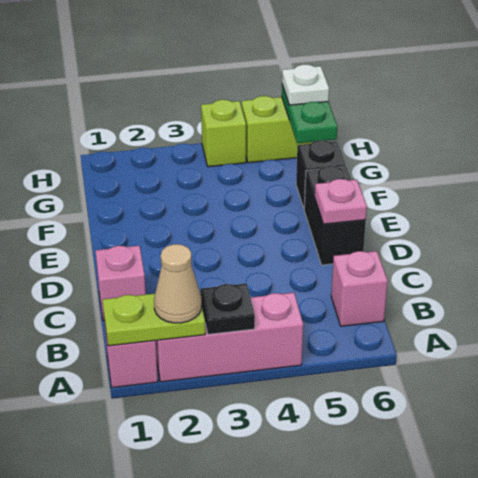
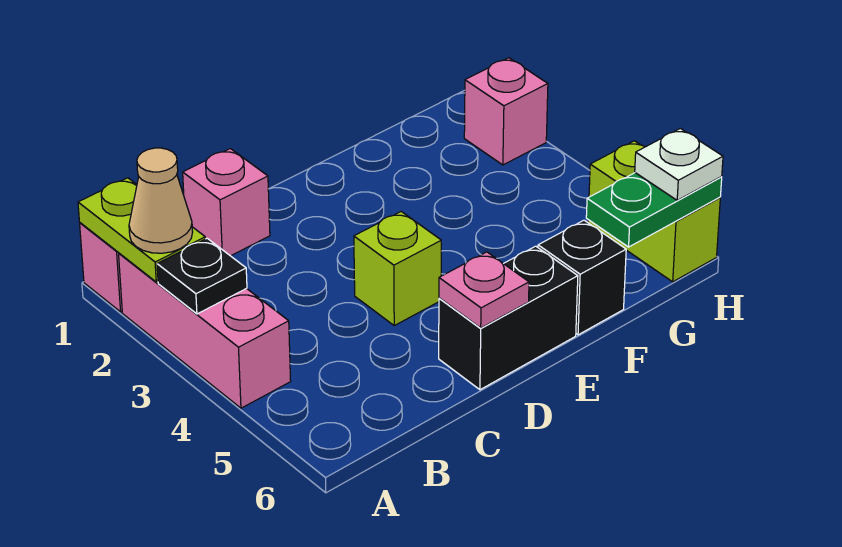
pink brick B6 level 1 -> pink brick H2 level 1
lime brick H4 level 1 -> lime brick D4 level 1

